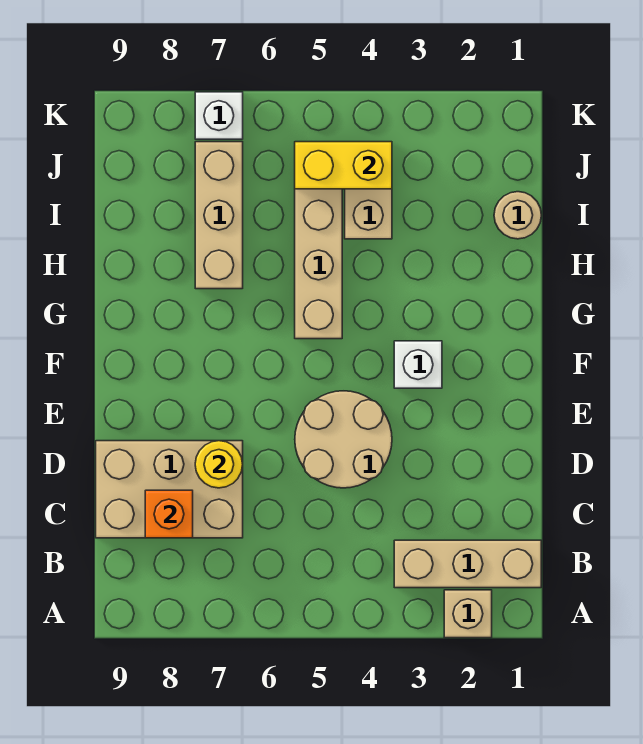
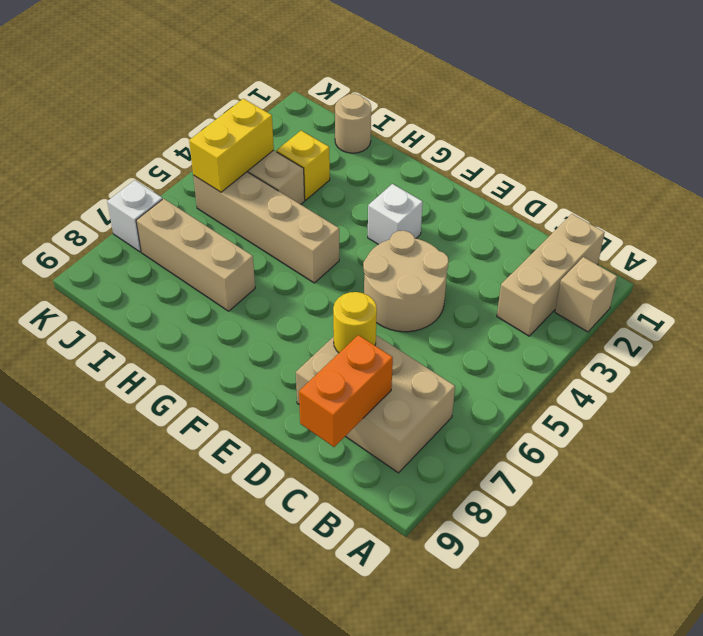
tan brick C7:D9 level 1 -> tan brick B7:D8 level 1
orange brick C8 level 2 -> orange brick C8:C9 level 2
none -> yellow brick I3 level 1

